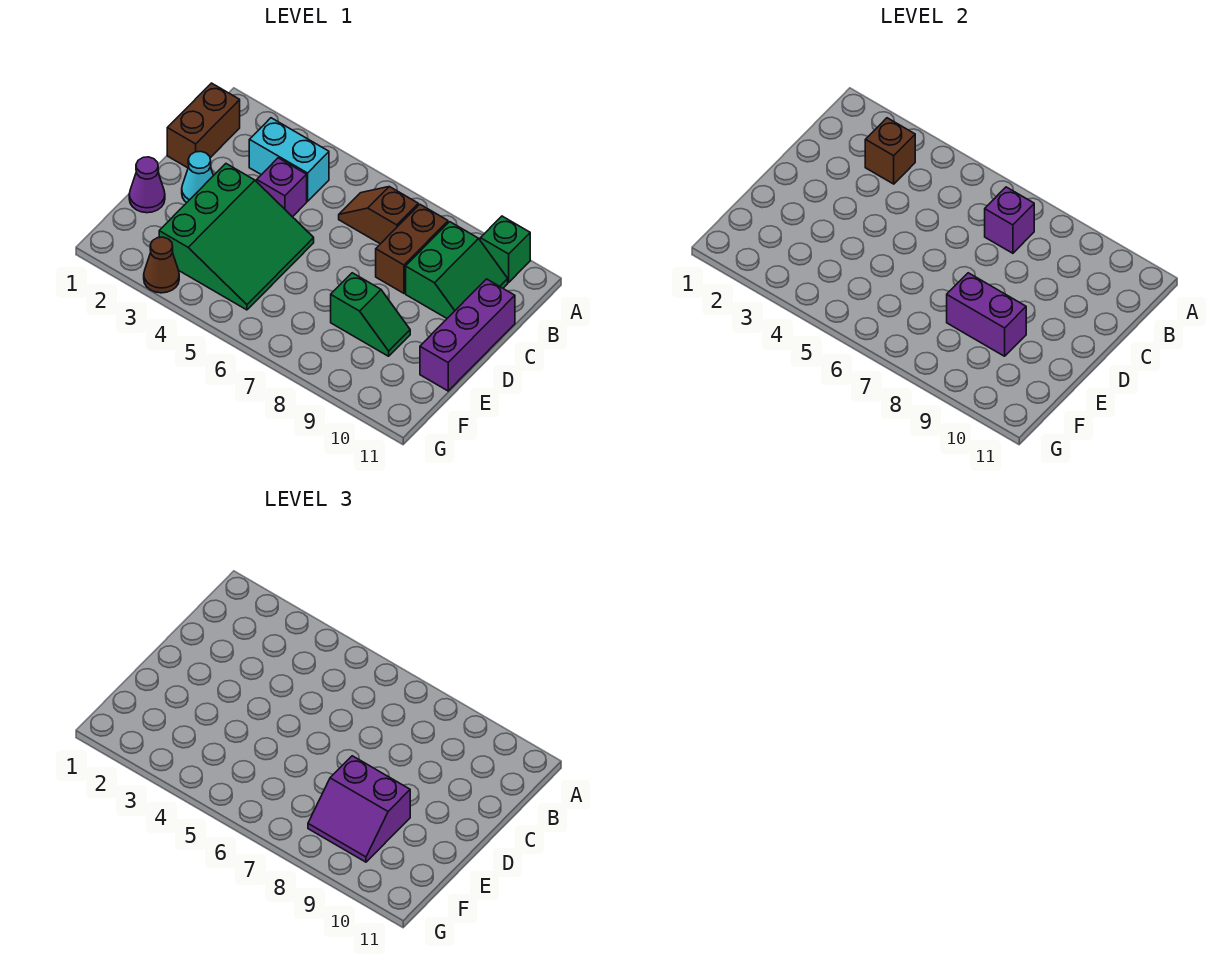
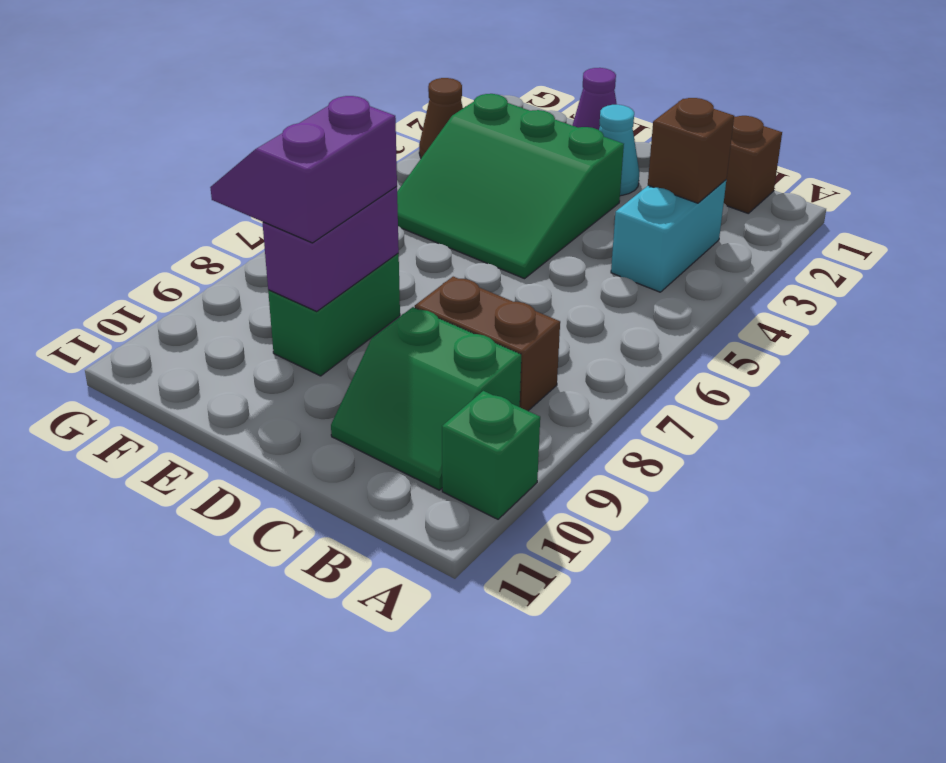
brown slope B6:B7 level 1 top 7 -> none
purple brick B7 level 2 -> none
purple brick C4 level 1 -> none
purple brick C11:E11 level 1 -> none
green slope E8:E9 level 1 top 8 -> green brick E8:E9 level 1

